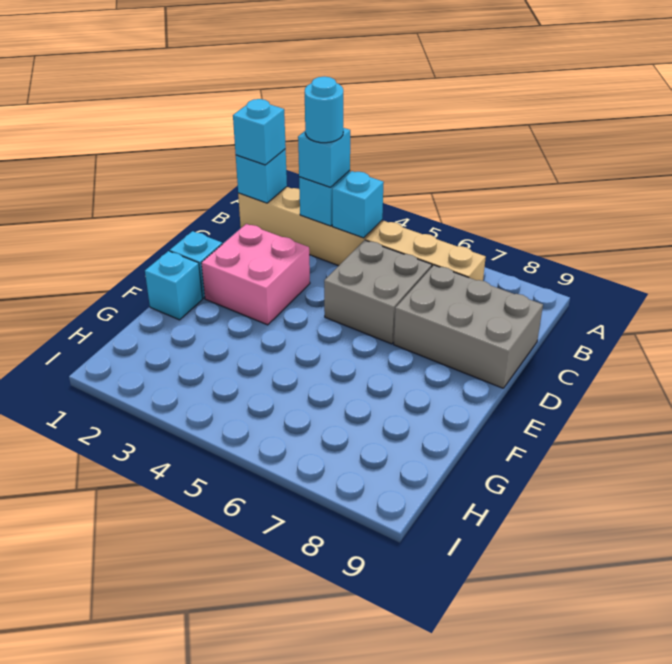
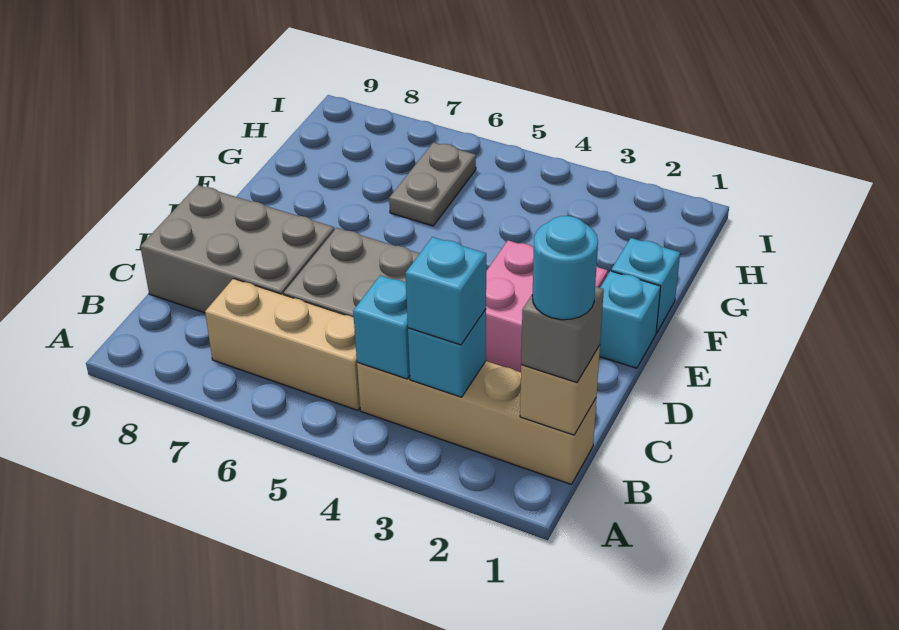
cyan brick B1 level 2 -> tan brick B1 level 2
cyan brick B1 level 3 -> grey brick B1 level 3
cyan round brick B3 level 4 -> cyan round brick B1 level 4
none -> grey plate G6:H6 level 1

